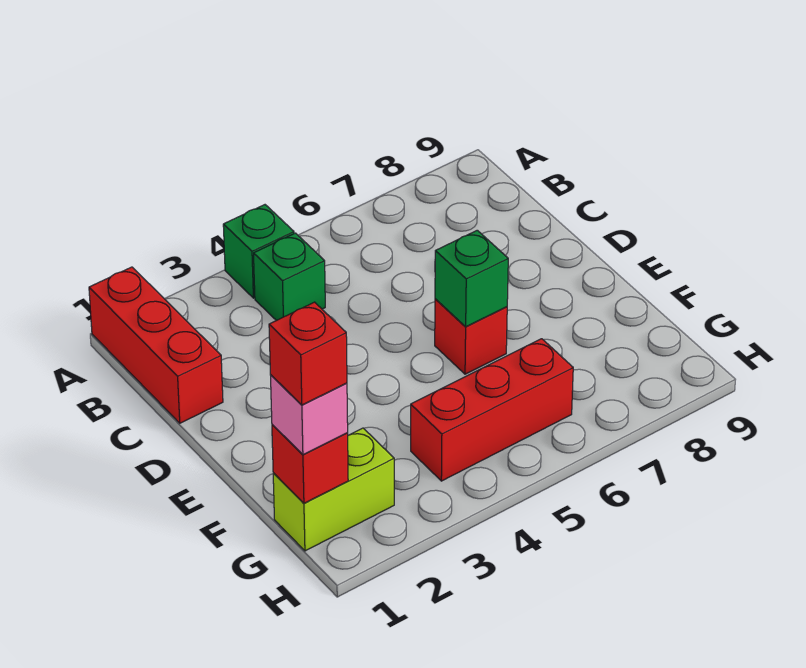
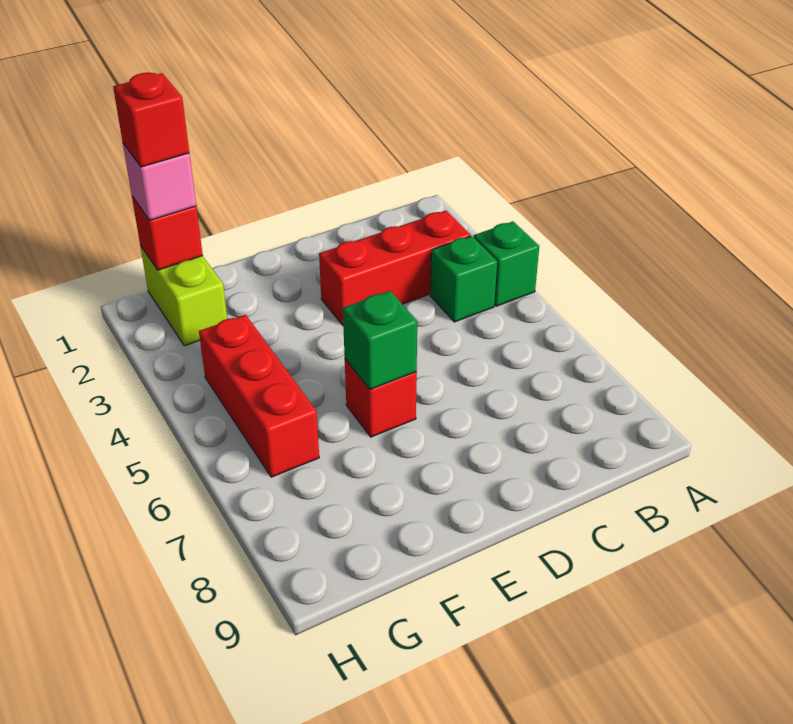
red brick A1:C1 level 1 -> red brick B3:D3 level 1

